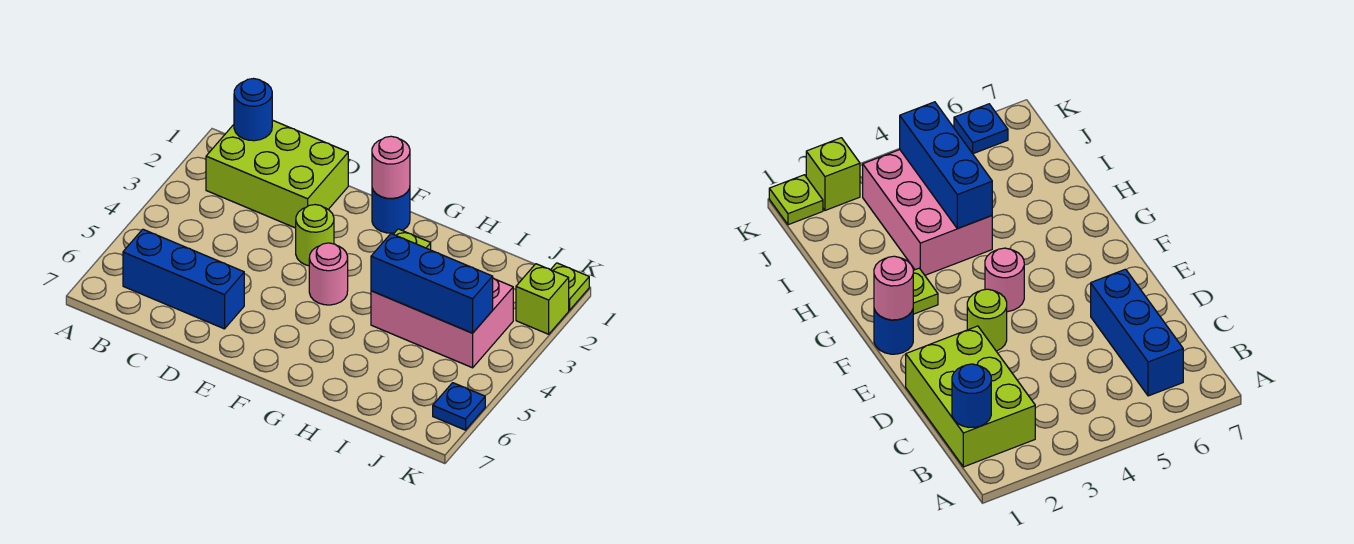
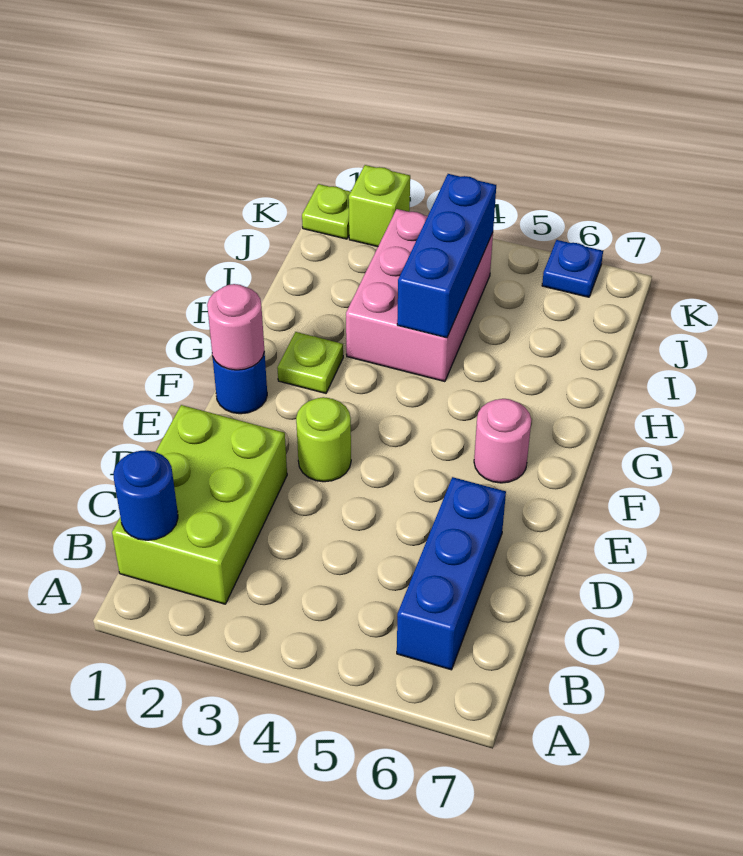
pink round brick F4 level 1 -> pink round brick F6 level 1

